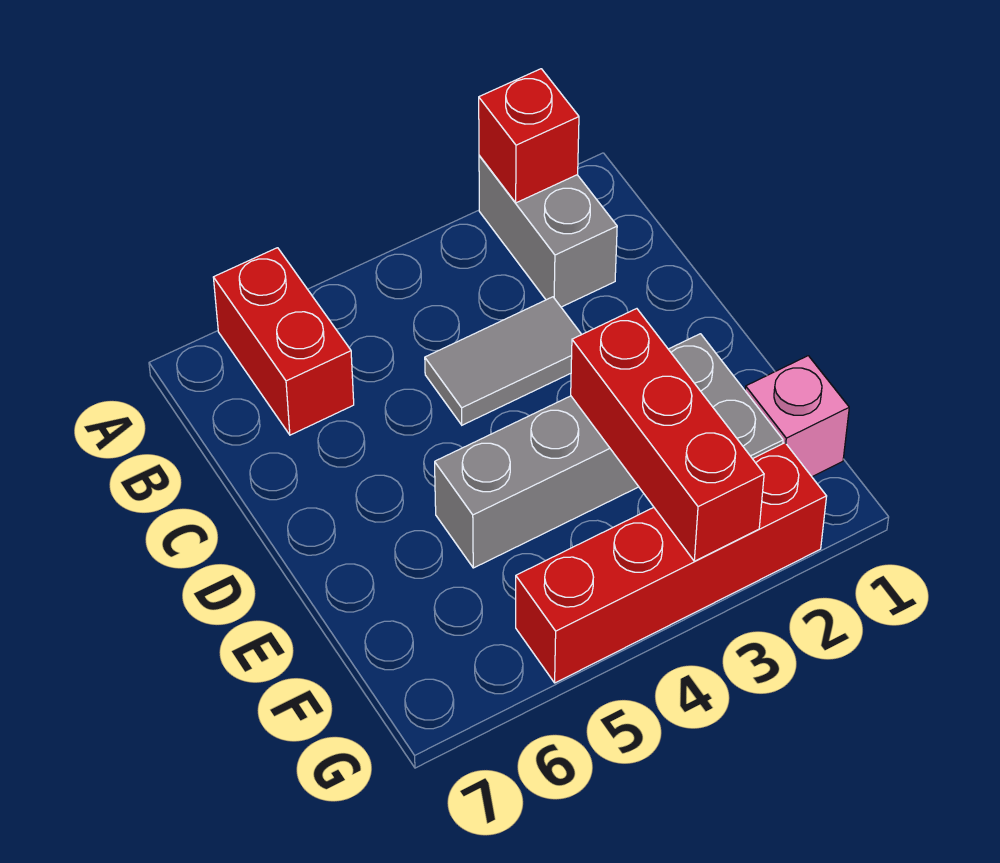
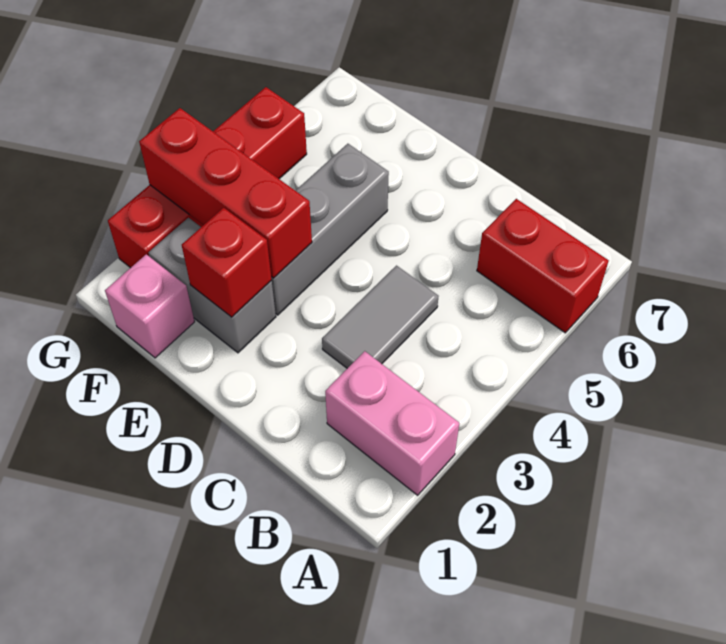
grey brick A2:B2 level 1 -> pink brick A2:B2 level 1
red brick A2 level 2 -> red brick E2 level 2

